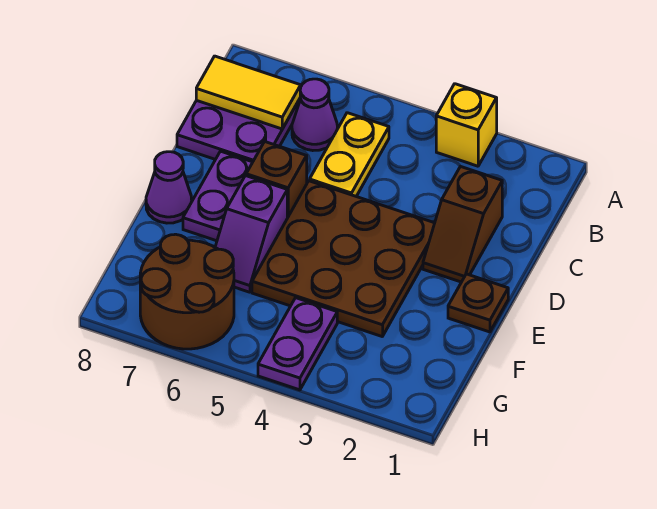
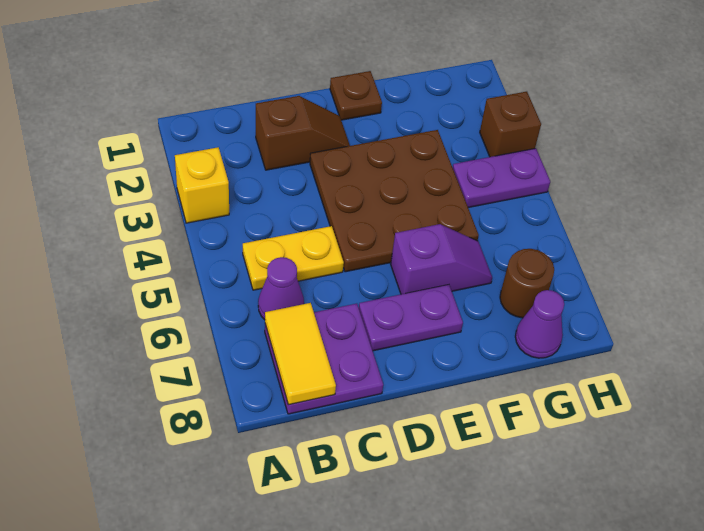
brown brick D6 level 1 -> brown brick H3 level 1
purple cone E8 level 1 -> purple cone G8 level 1
brown round brick G6:H7 level 1 -> brown round brick G7 level 1

